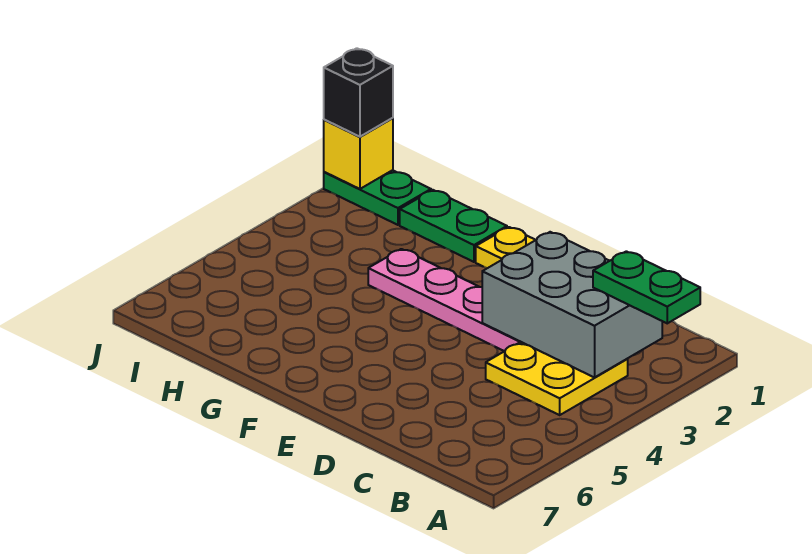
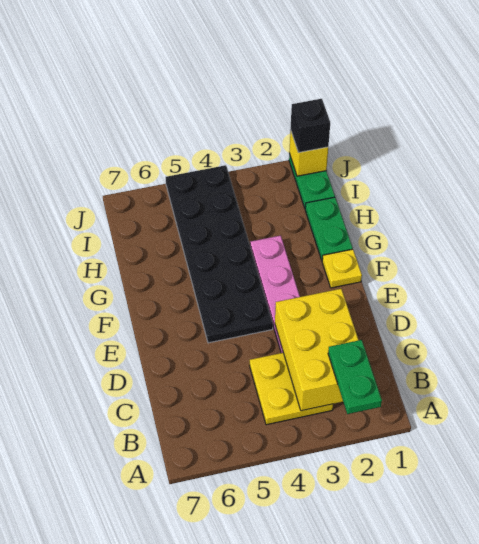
grey brick B2:D3 level 2 -> yellow brick B2:D3 level 2
none -> black plate E4:J5 level 1

